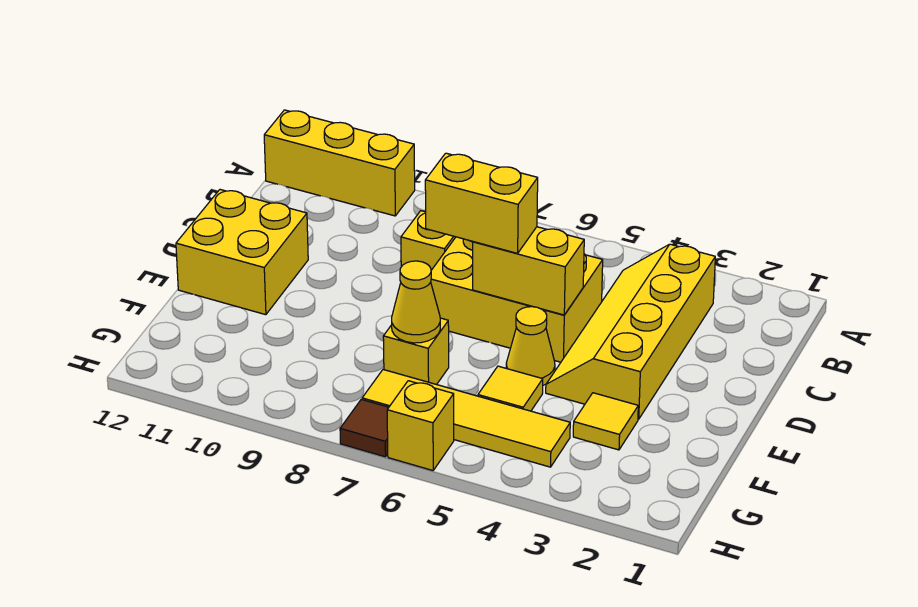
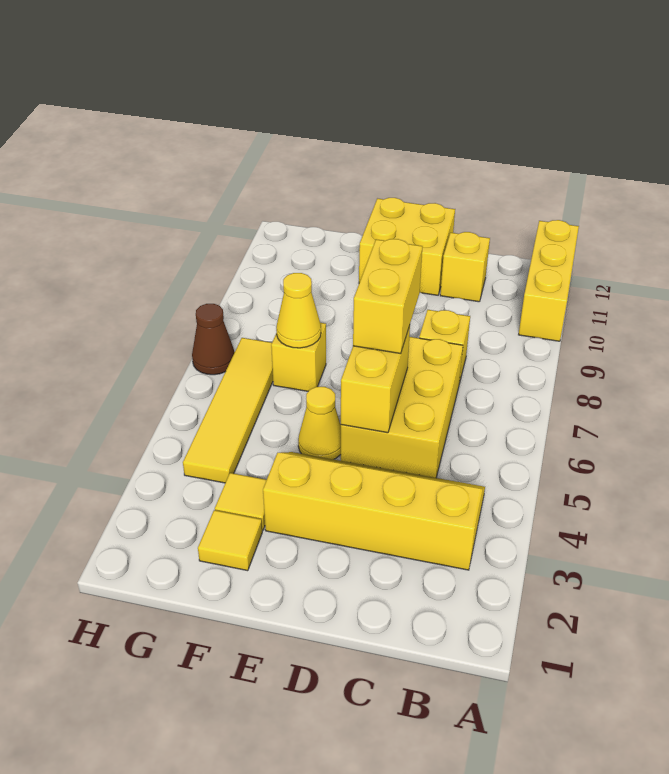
yellow tile F5 level 1 -> yellow tile F2 level 1
yellow brick H6 level 1 -> yellow brick C11 level 1
brown tile H7 level 1 -> brown cone H7 level 1

